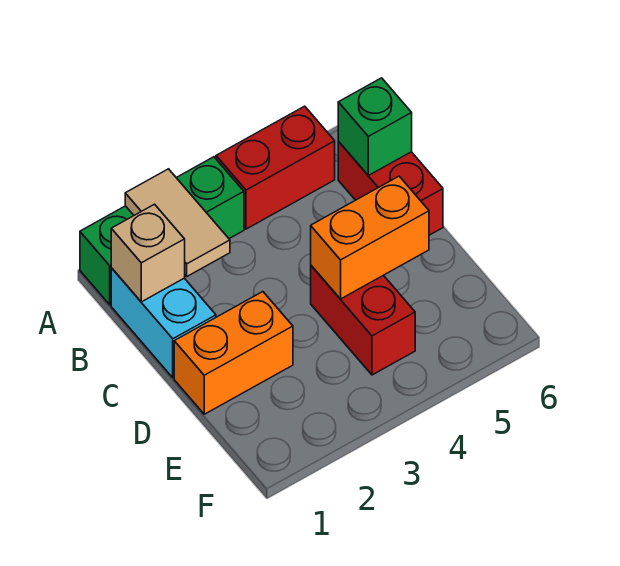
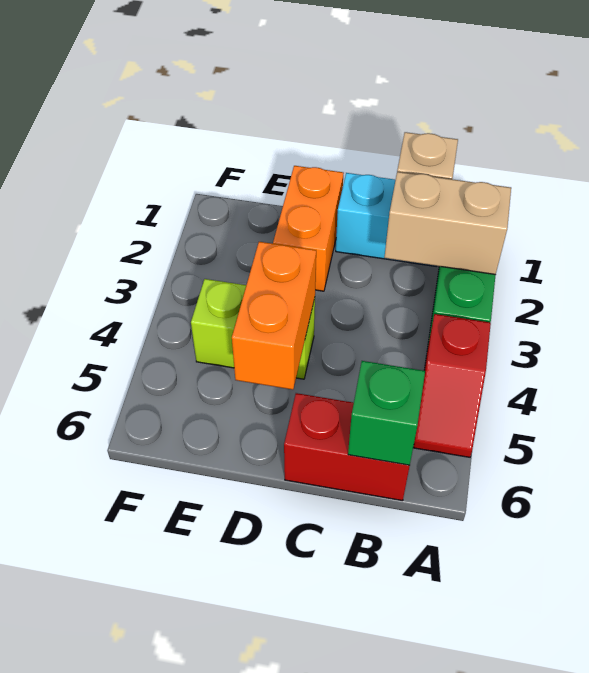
tan tile A2:B2 level 2 -> tan brick A2:B2 level 2
red brick A4:A5 level 1 -> red slope A4:A5 level 1 top 4
red brick D4:E4 level 1 -> lime brick D4:E4 level 1

